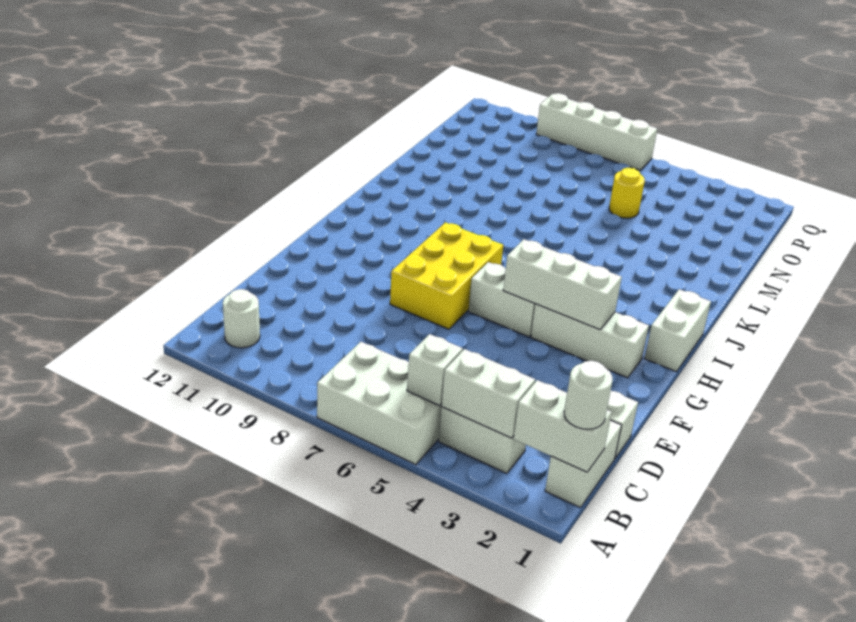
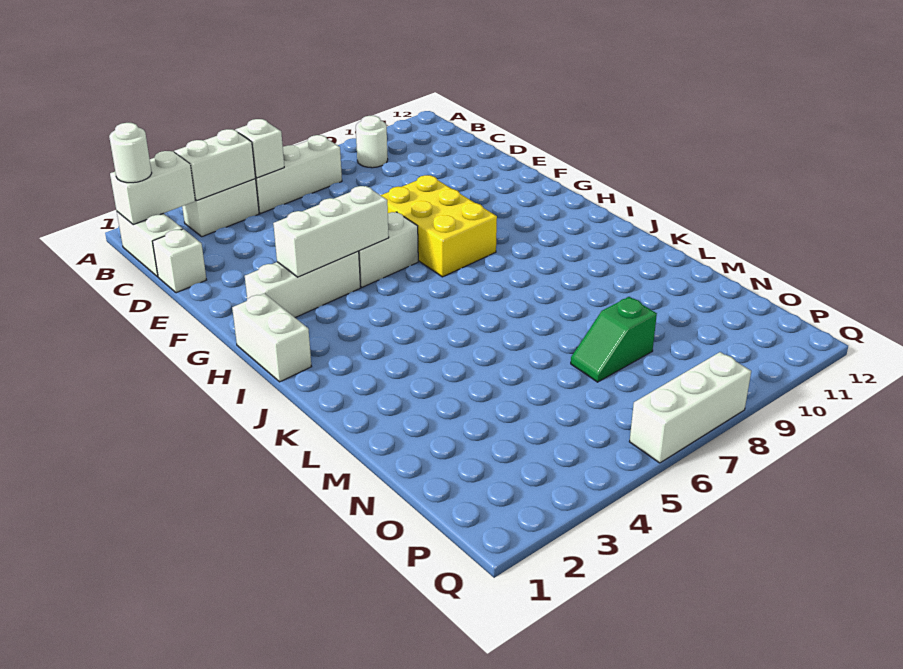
white brick A5:B7 level 1 -> white brick B5:B7 level 1
white round brick B11 level 1 -> white round brick B9 level 1
yellow round brick N5 level 1 -> none
none -> green slope N7:N8 level 1 top 8
white brick Q6:Q9 level 1 -> white brick Q6:Q8 level 1

